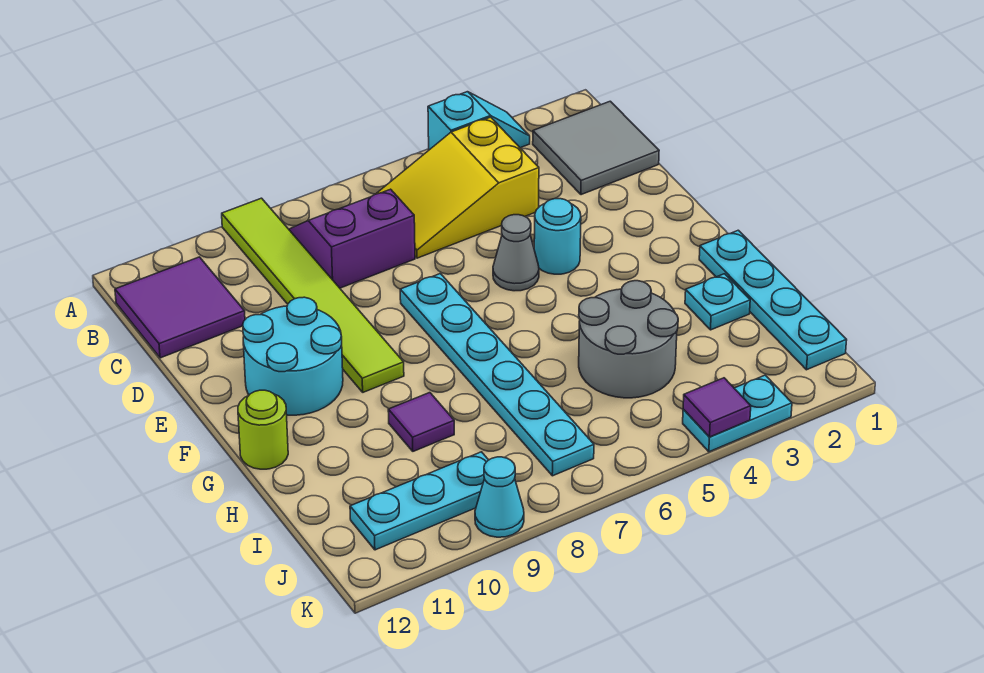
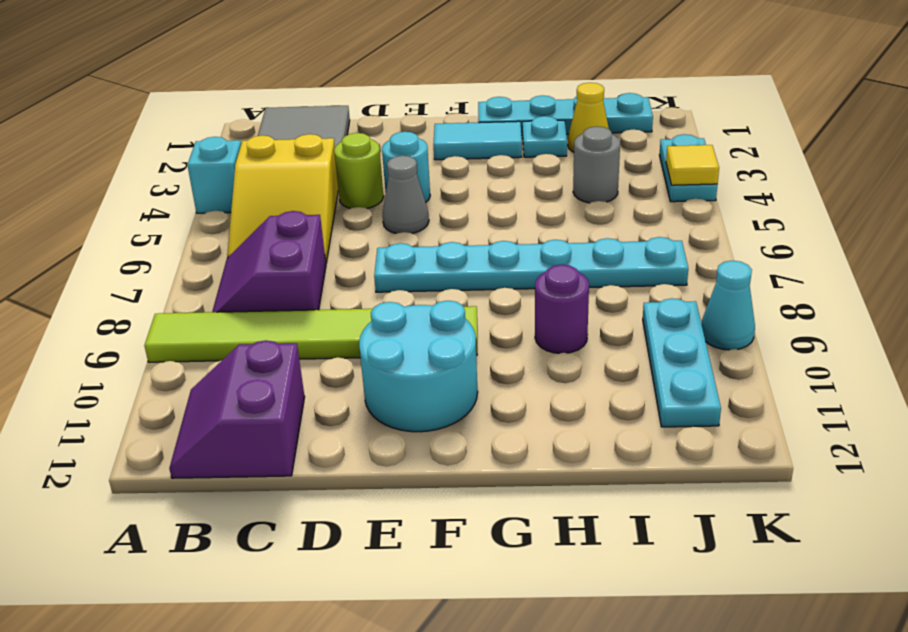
purple tile B11:C12 level 1 -> purple slope B11:C12 level 1 top C
none -> cyan tile F2:G2 level 1
lime round brick G12 level 1 -> lime round brick D4 level 1
grey round brick H4:I5 level 1 -> grey round brick I4 level 1
purple tile H9 level 1 -> purple round brick H9 level 1
none -> yellow cone I2 level 1
purple tile K4 level 2 -> yellow tile K4 level 2

